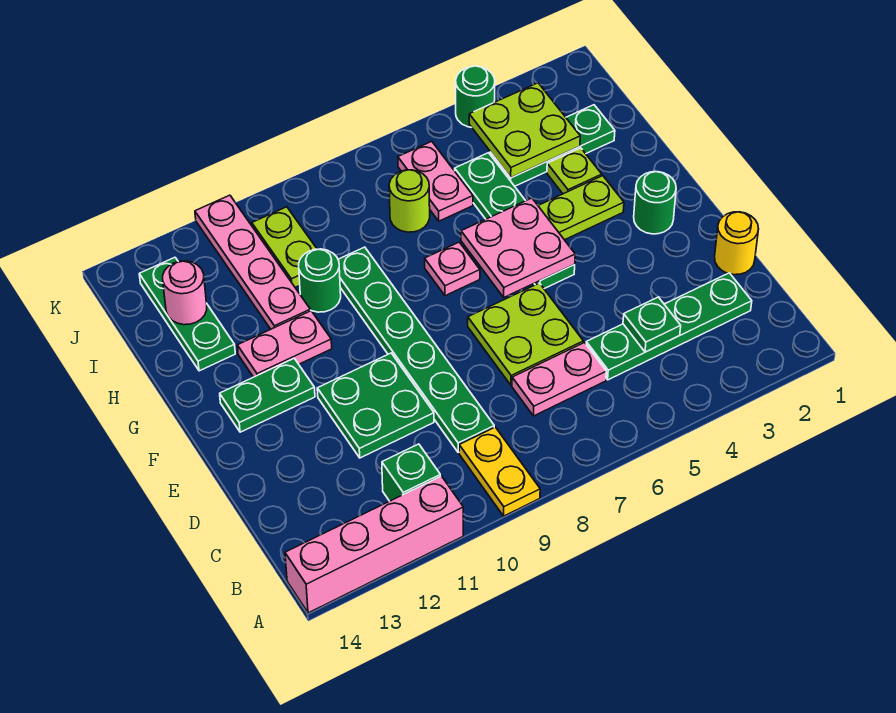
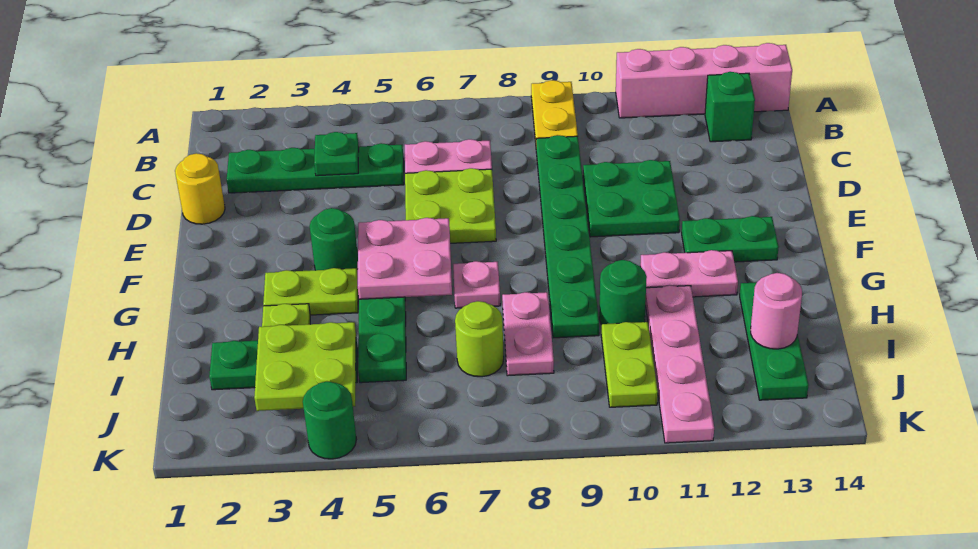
green brick B11 level 1 -> green brick B13 level 1
green round brick F2 level 1 -> green round brick F4 level 1
pink plate I6:J6 level 1 -> pink plate H8:I8 level 1

